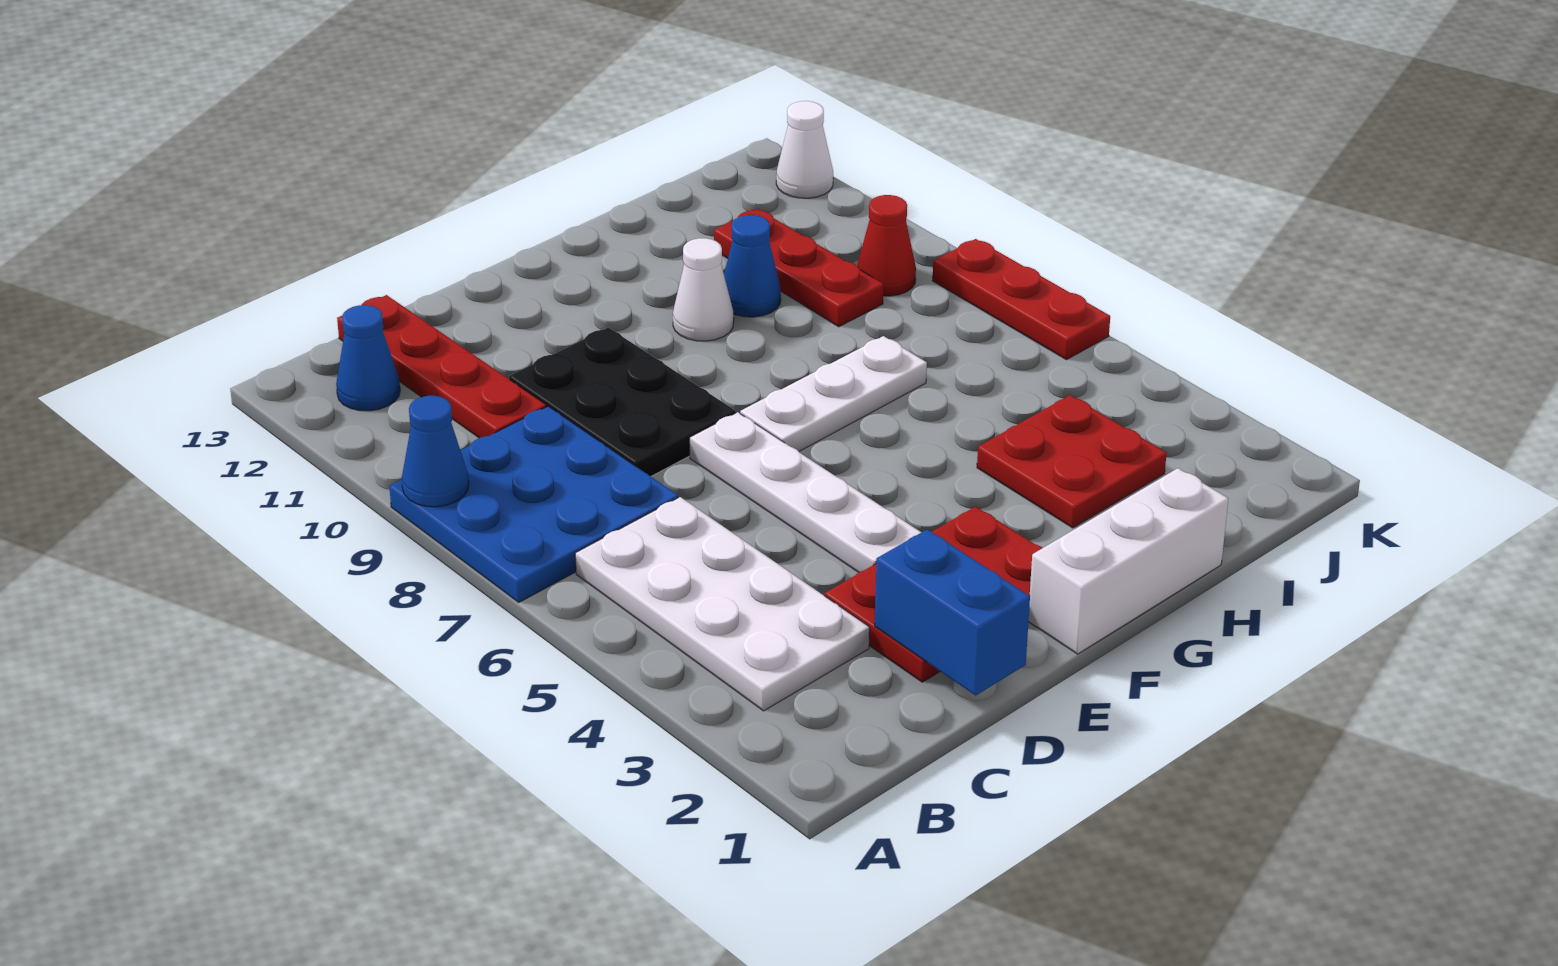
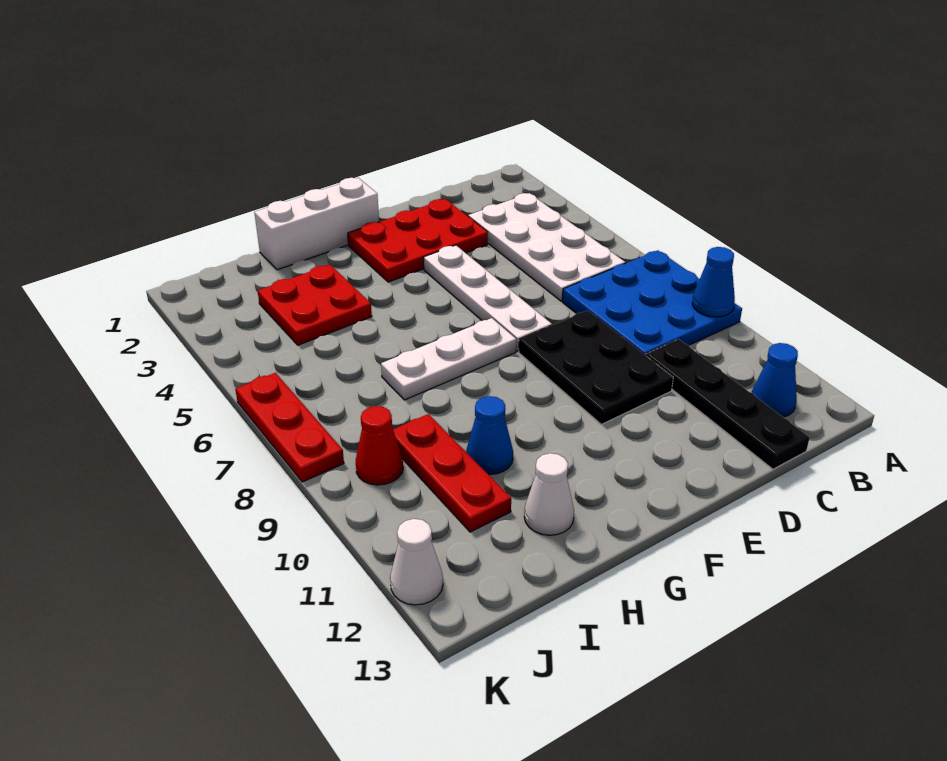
red plate C10:C13 level 1 -> black plate C10:C13 level 1
blue brick D1:D2 level 2 -> none
white cone G10 level 1 -> white cone H12 level 1

